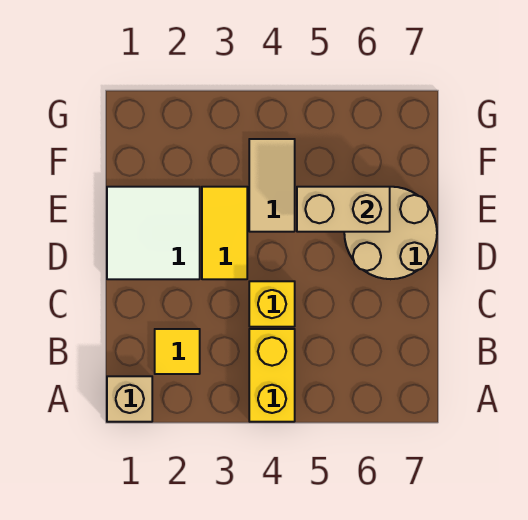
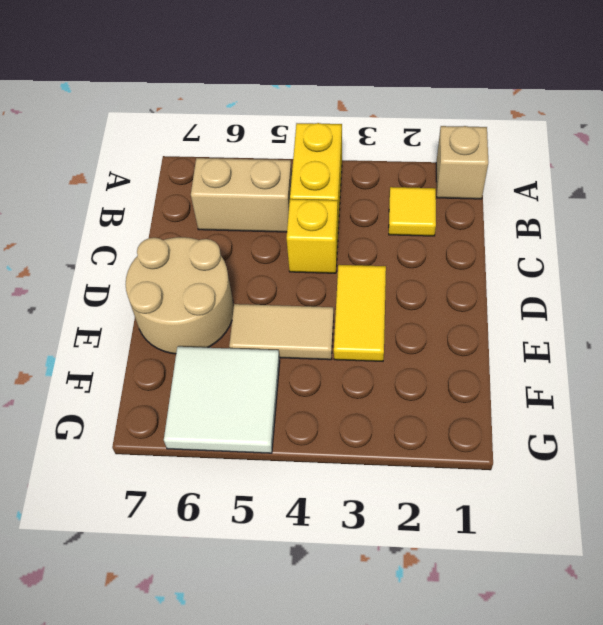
white tile D1:E2 level 1 -> white tile F5:G6 level 1
tan tile E4:F4 level 1 -> tan tile E4:E5 level 1
tan brick E5:E6 level 2 -> tan brick B5:B6 level 1

